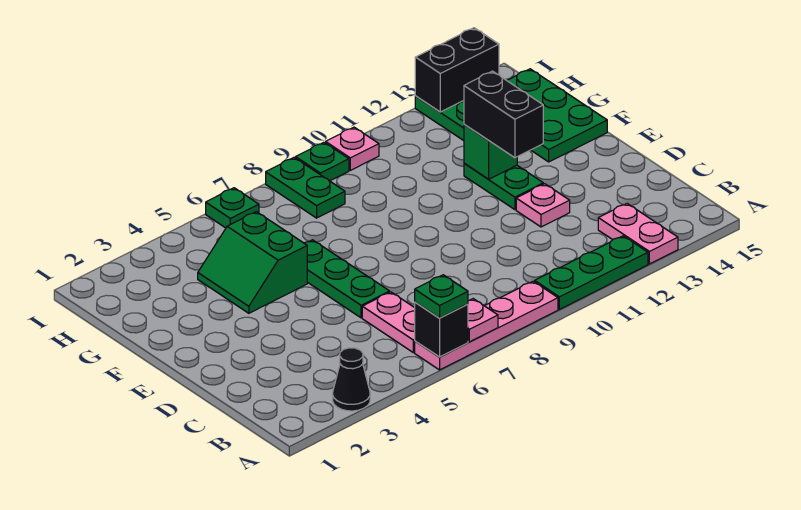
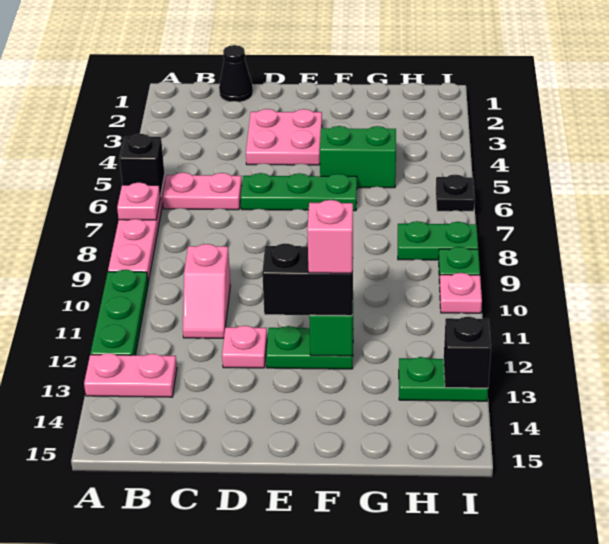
black cone A3 level 1 -> black cone C1 level 1
green plate A6 level 3 -> none
none -> pink slope C10:C11 level 1 top 10
none -> pink plate D3:E4 level 1
none -> pink brick F12 level 4
green plate F14:H15 level 1 -> none
green plate I6 level 1 -> black plate I6 level 1
black brick I13:I14 level 2 -> black brick I13 level 2

